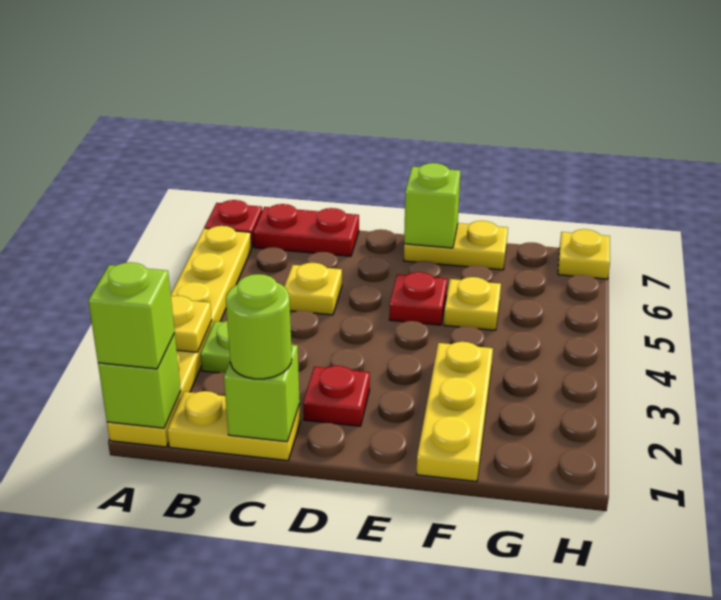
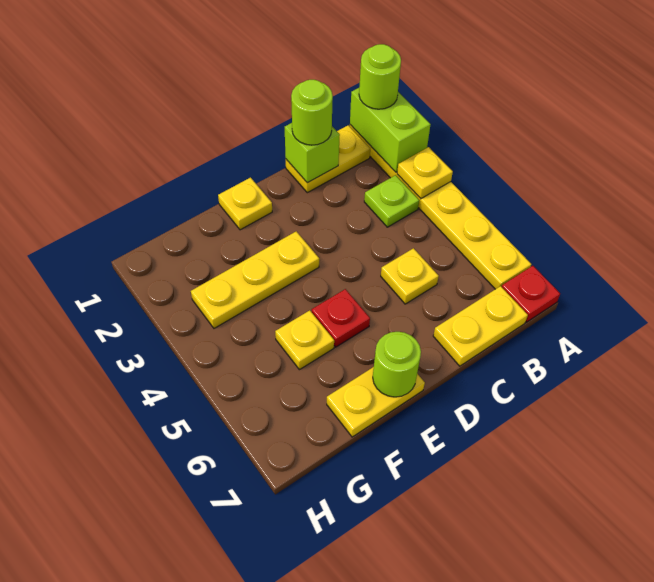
lime brick A1 level 2 -> lime brick A1:A2 level 2
lime brick A1 level 3 -> lime round brick A1 level 3
red plate B7:C7 level 1 -> yellow plate B7:C7 level 1
red plate D2 level 1 -> none
lime brick E7 level 2 -> lime round brick E7 level 2
yellow plate F1:F3 level 1 -> yellow plate E3:G3 level 1
yellow plate H7 level 1 -> yellow plate E1 level 1

